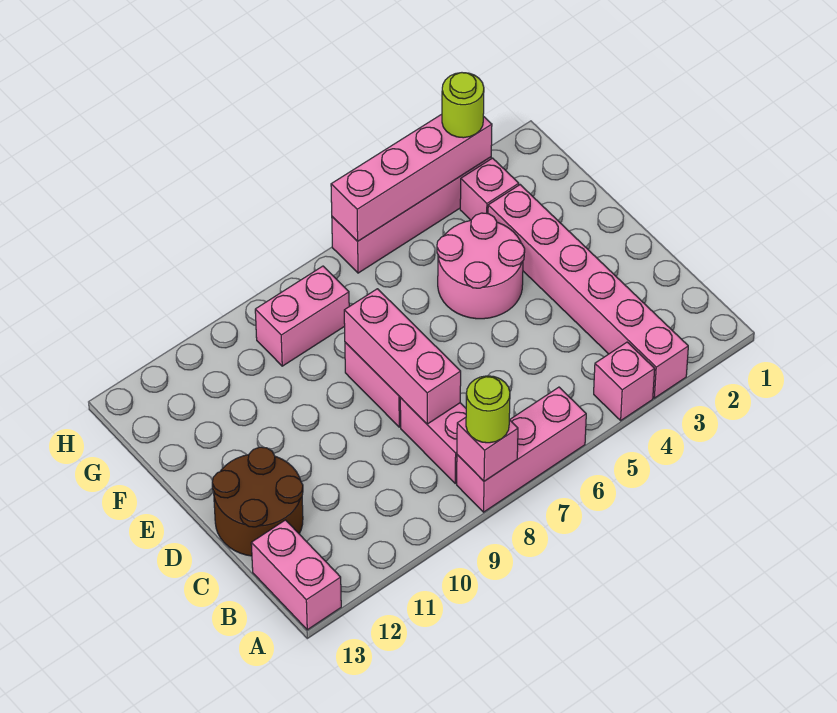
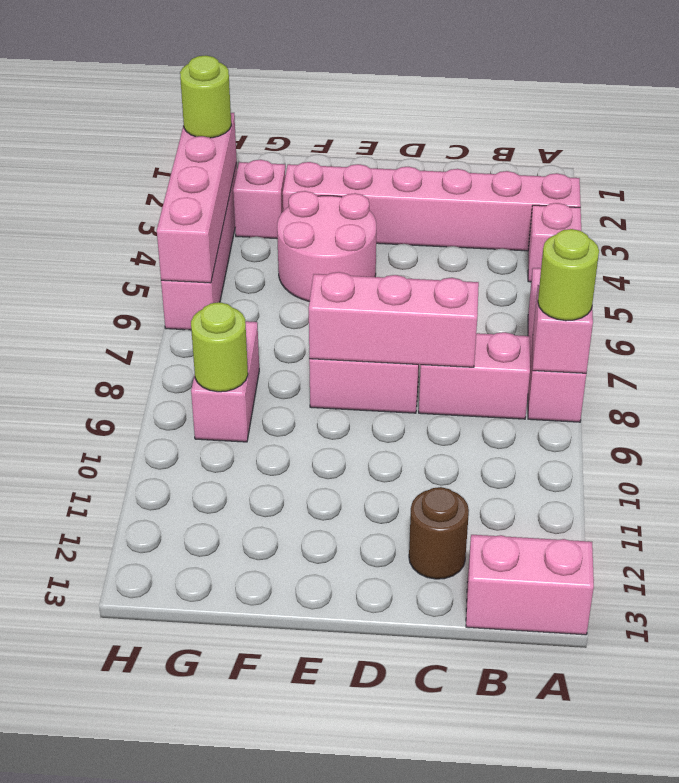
brown round brick C12:D13 level 1 -> brown round brick C12 level 1
none -> lime round brick G9 level 2

